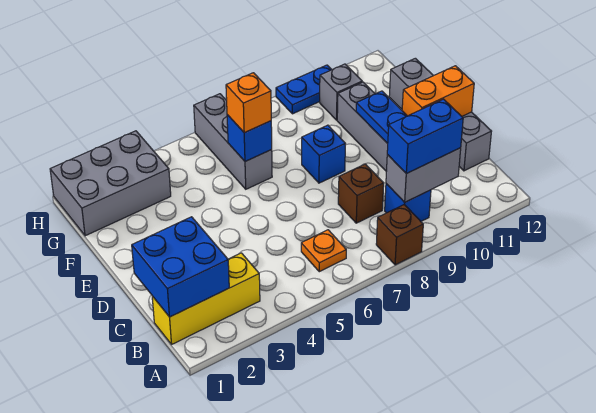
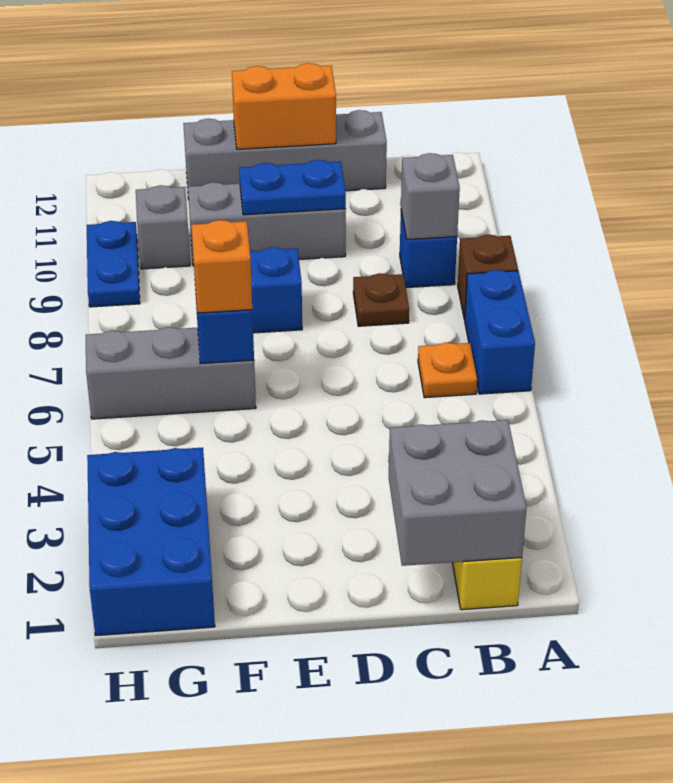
blue brick B1:C2 level 2 -> grey brick B1:C2 level 2
grey brick B9:B10 level 2 -> grey brick B9 level 2
blue brick B9:B10 level 3 -> blue brick A6:A7 level 1
brown brick C8 level 1 -> brown plate C8 level 1
orange brick D11:D12 level 2 -> orange brick D12:E12 level 2
grey brick G1:H3 level 1 -> blue brick G1:H3 level 1

